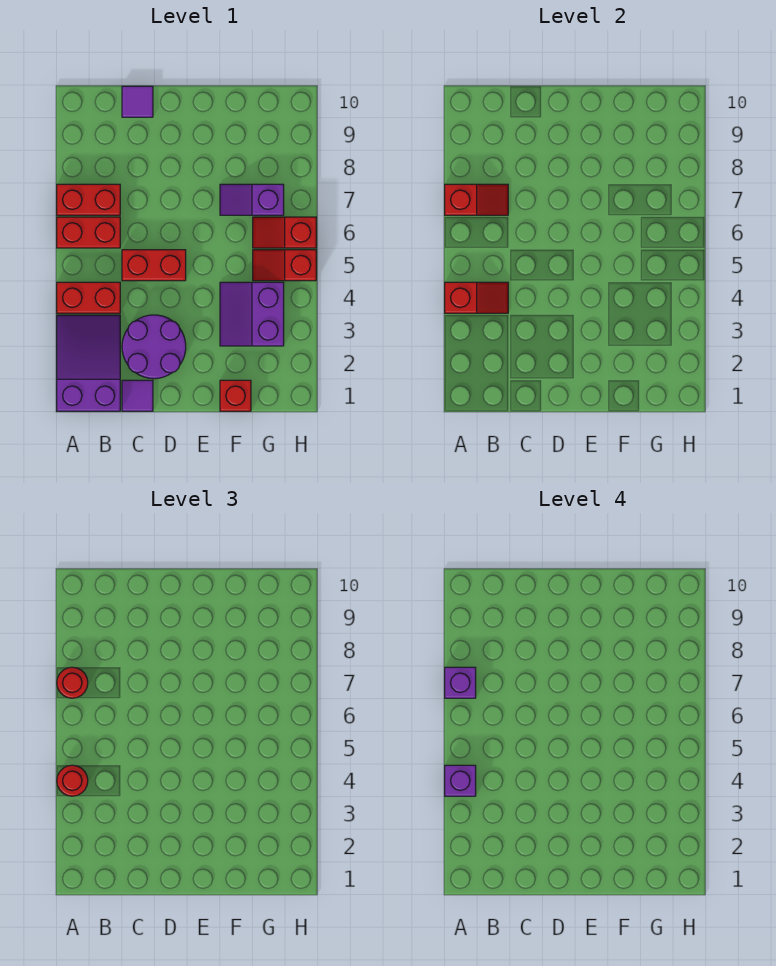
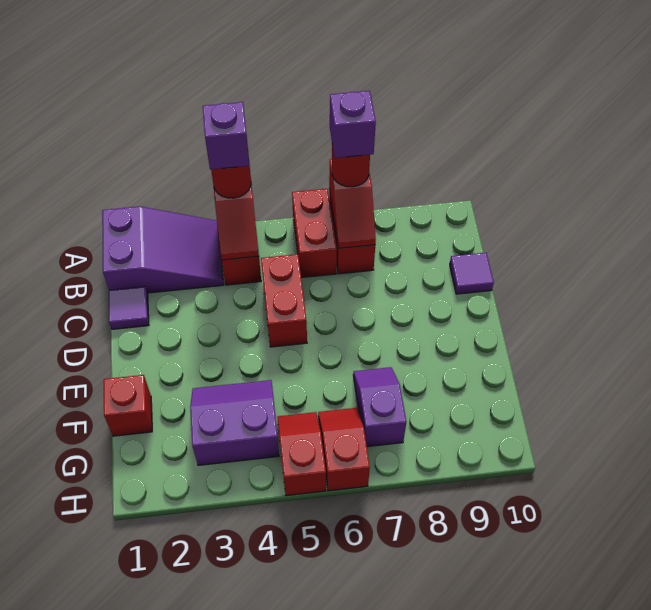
purple round brick C2:D3 level 1 -> none

